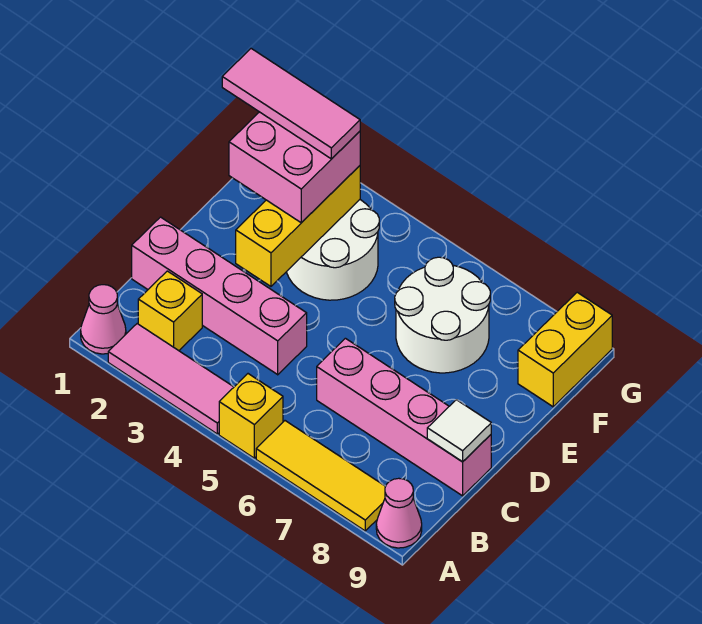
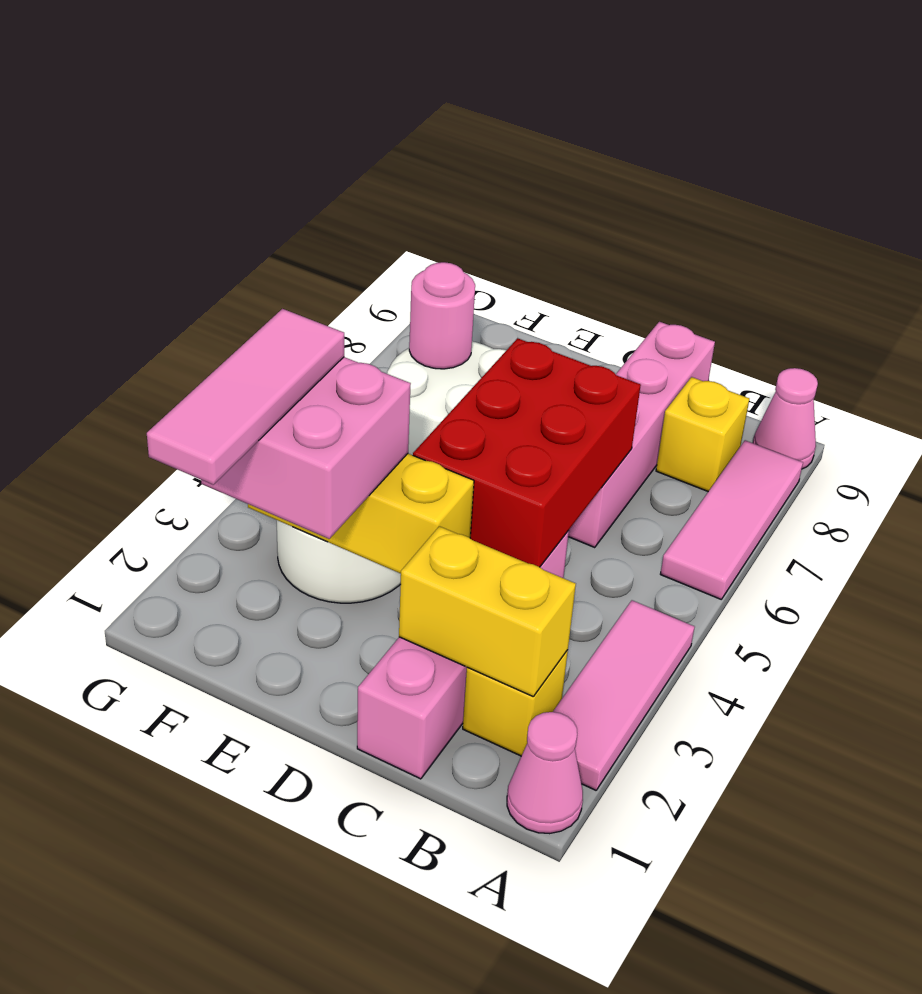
yellow brick A5 level 1 -> yellow brick B8 level 1
yellow tile A6:A8 level 1 -> pink tile A6:A8 level 1
none -> red brick C4:D6 level 2
white tile C9 level 2 -> none
none -> pink round brick F7 level 2
yellow brick F9:G9 level 1 -> yellow brick B2:C2 level 2

